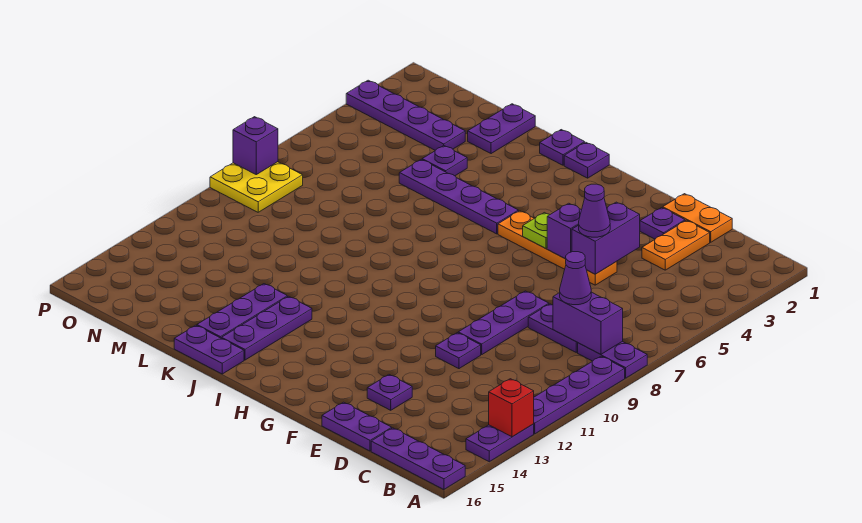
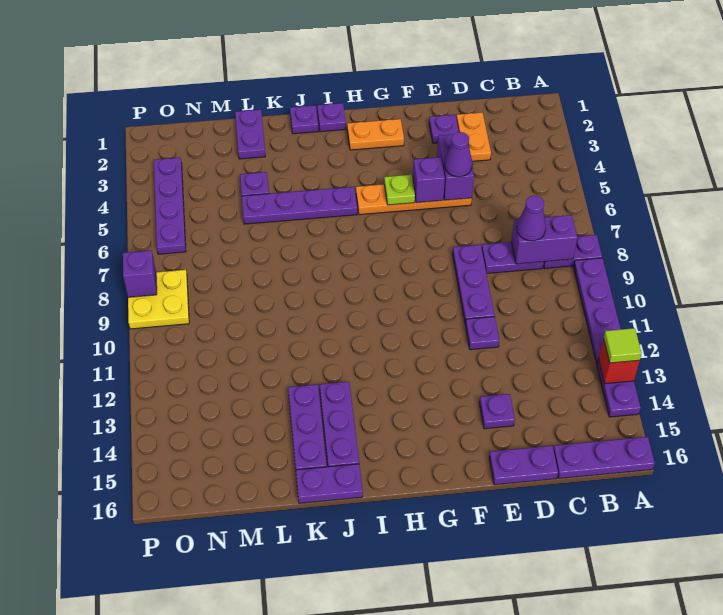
none -> lime tile A13 level 3
orange plate D1:E1 level 1 -> orange plate G2:H2 level 1
purple plate M3:P3 level 1 -> purple plate O3:O6 level 1

